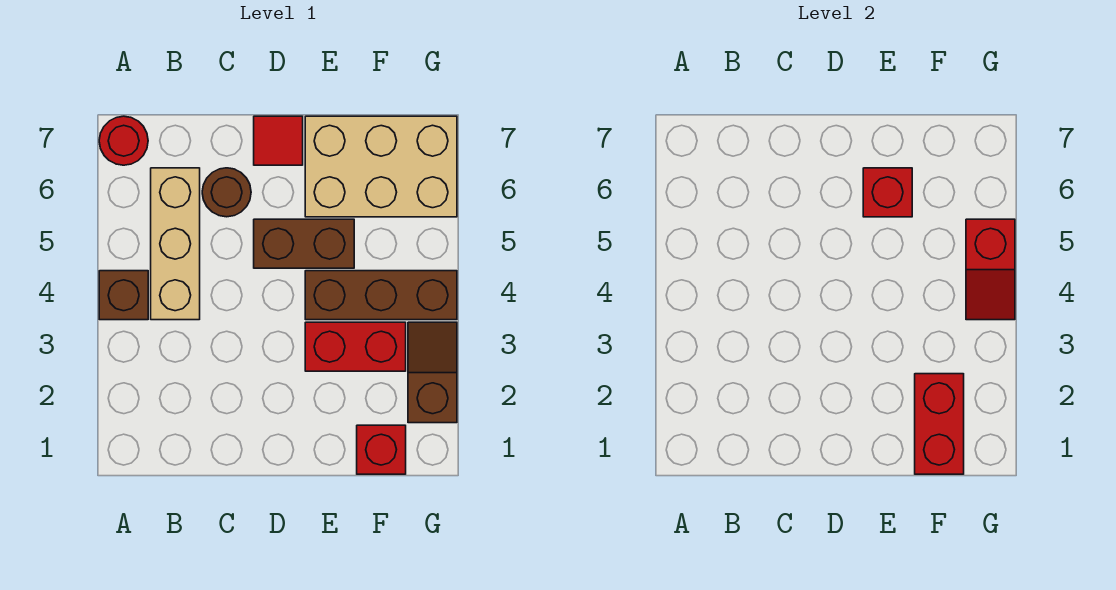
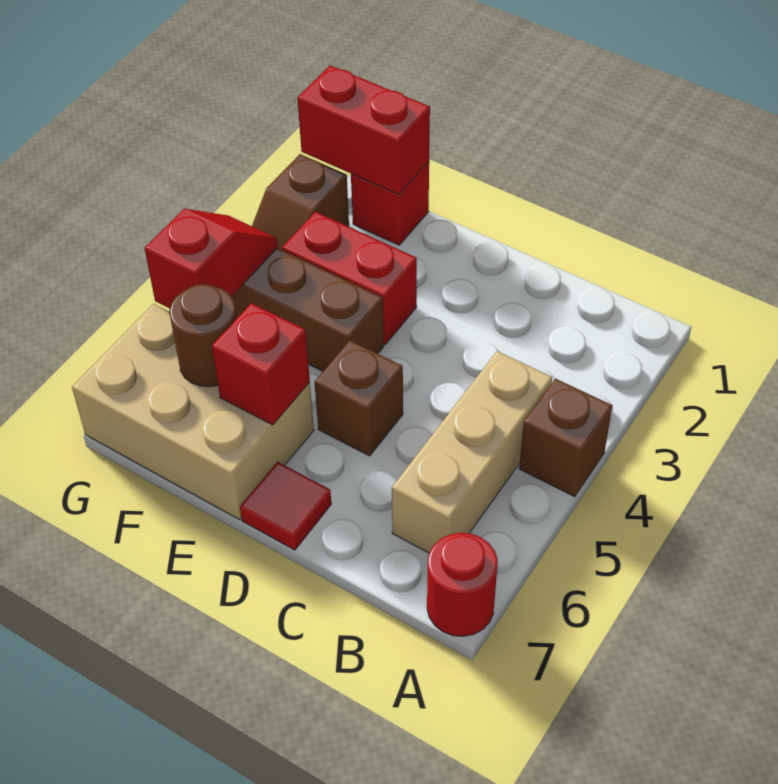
brown round brick C6 level 1 -> brown round brick F6 level 2
brown brick D5:E5 level 1 -> brown brick D5 level 1
red brick F1:F2 level 2 -> red brick F1:G1 level 2

